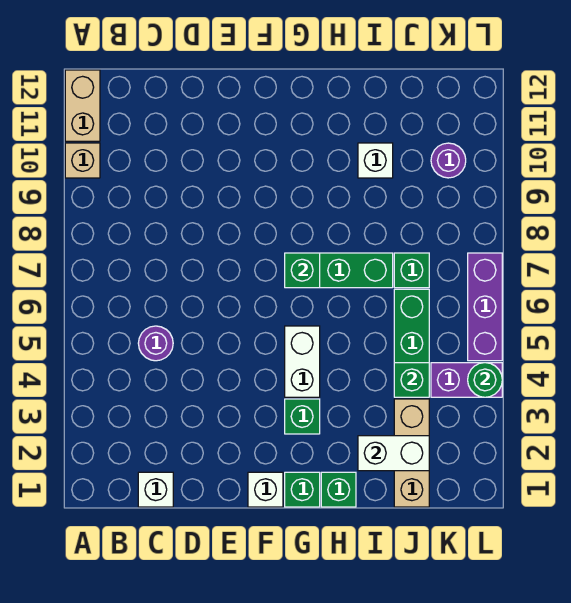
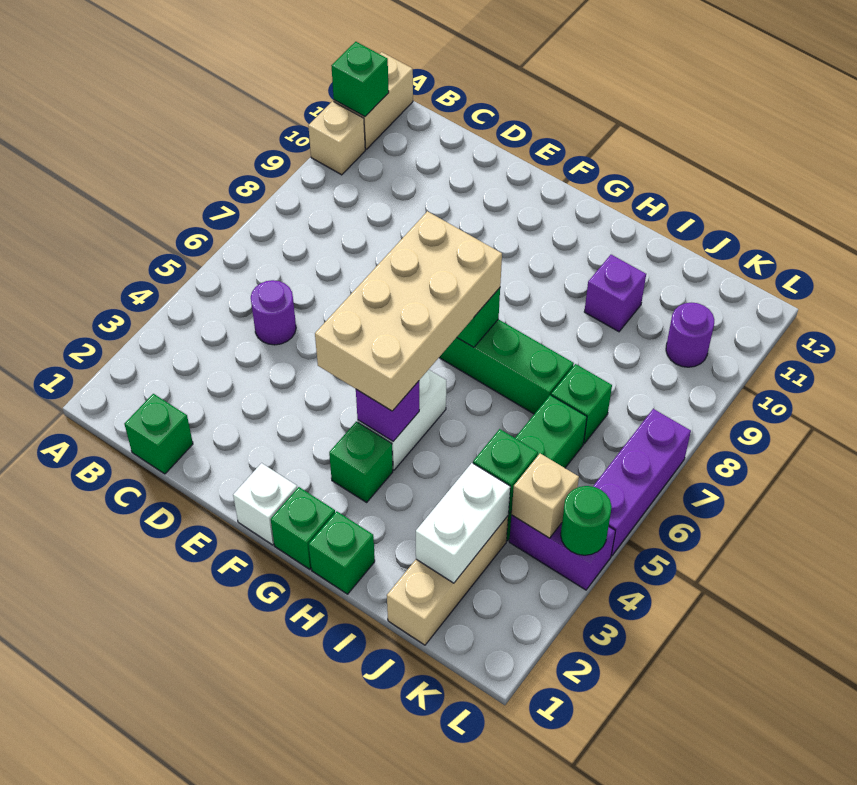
none -> green brick A11 level 2
white brick C1 level 1 -> green brick C1 level 1
none -> tan brick F4:G7 level 3
none -> purple brick G4 level 2
white brick I2:J2 level 2 -> white brick J2:J3 level 2
white brick I10 level 1 -> purple brick I10 level 1
none -> tan brick K4 level 2

